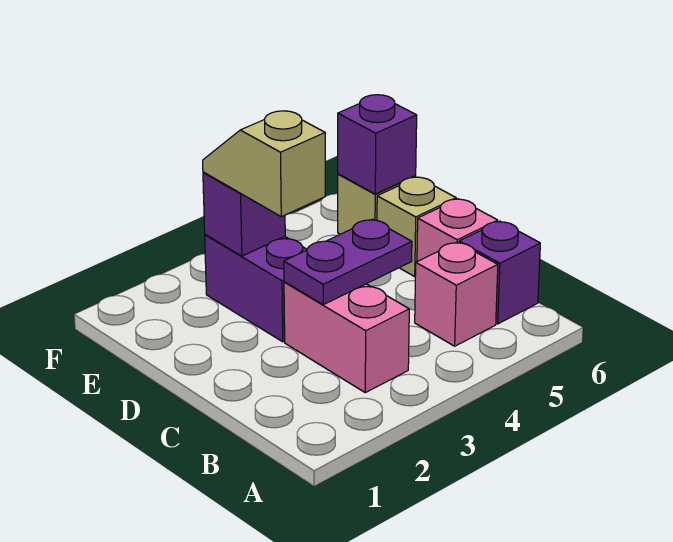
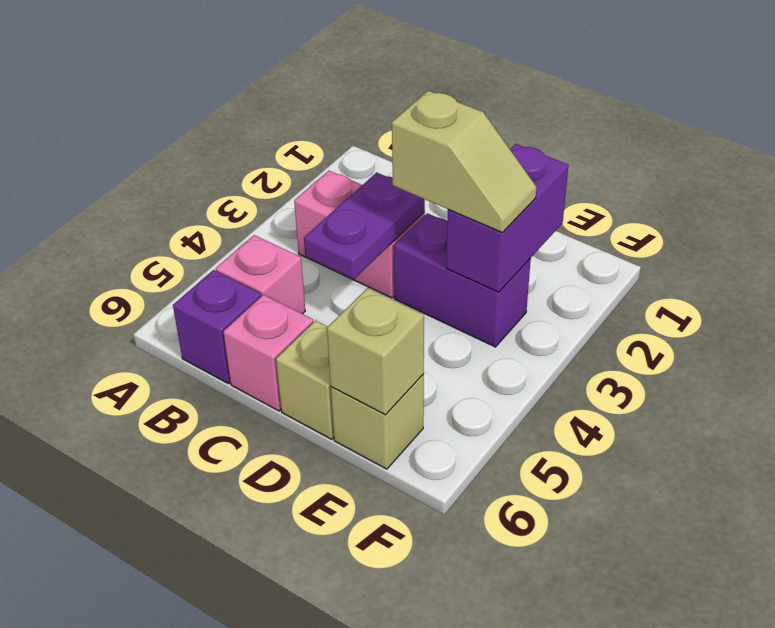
purple brick E3 level 2 -> purple brick E2:E3 level 2
purple brick E6 level 2 -> tan brick E6 level 2

